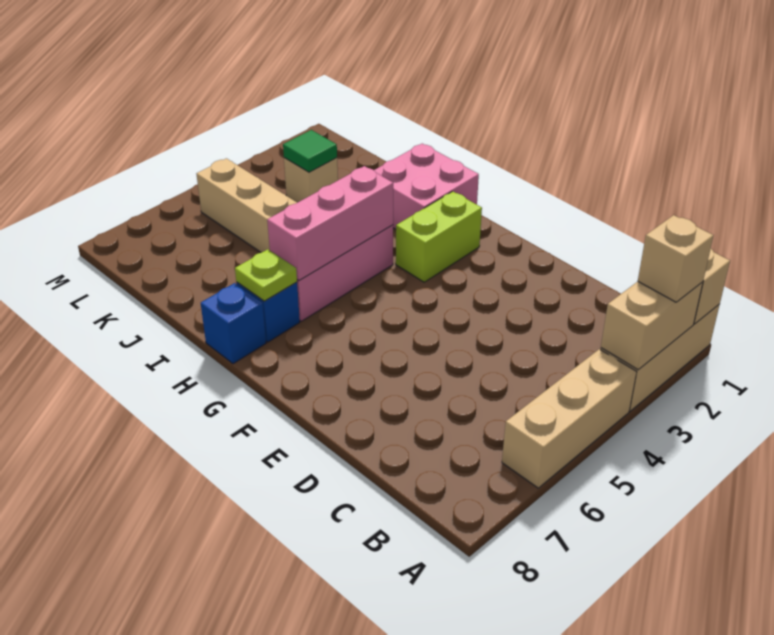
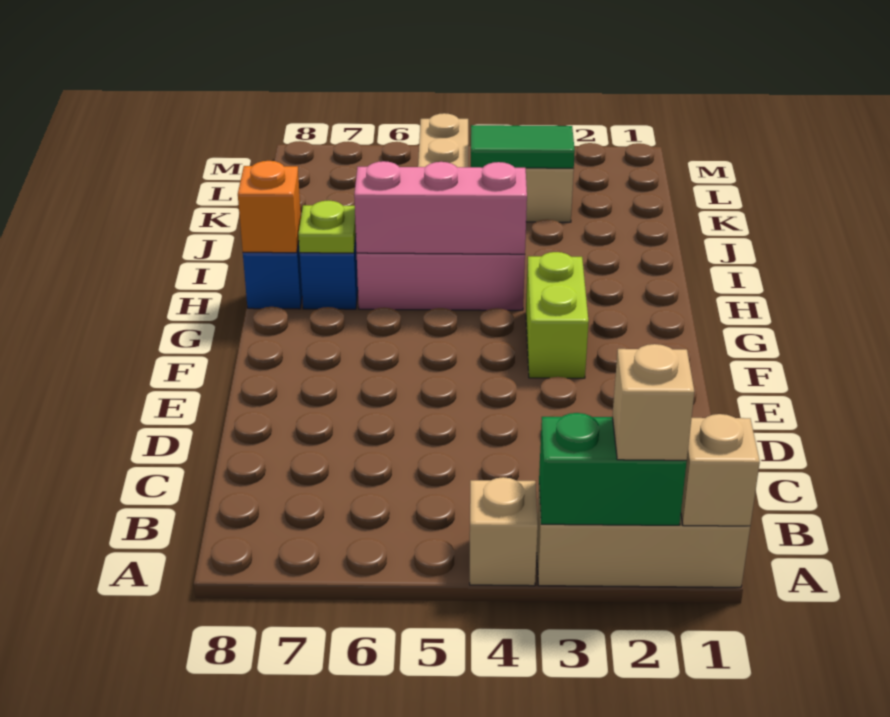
tan brick A2:A3 level 2 -> green brick A2:A3 level 2
tan brick A4:A6 level 1 -> tan brick A4 level 1
lime brick G2:G3 level 1 -> lime brick F3:G3 level 1
pink brick H1:I2 level 1 -> none
none -> orange brick H8 level 2
green tile K3 level 2 -> green tile K3:K4 level 2

